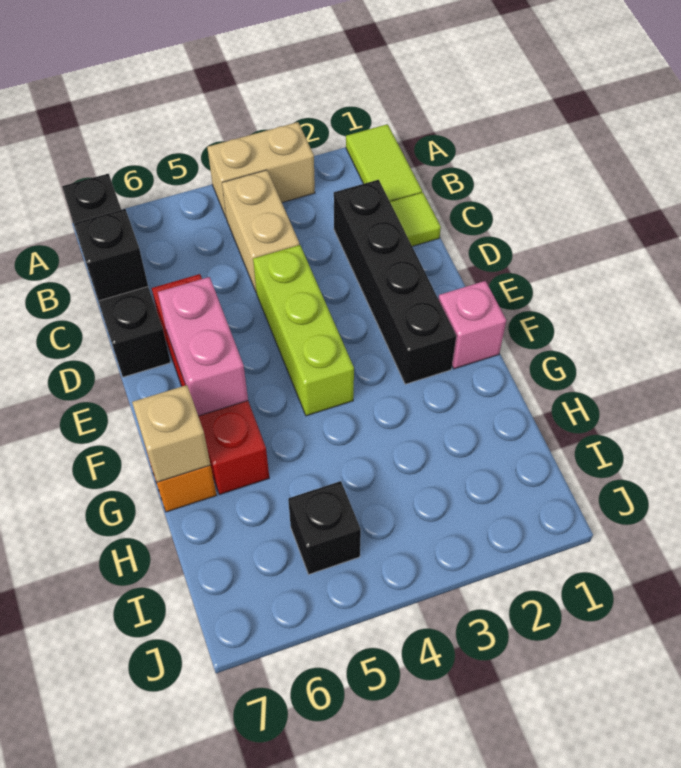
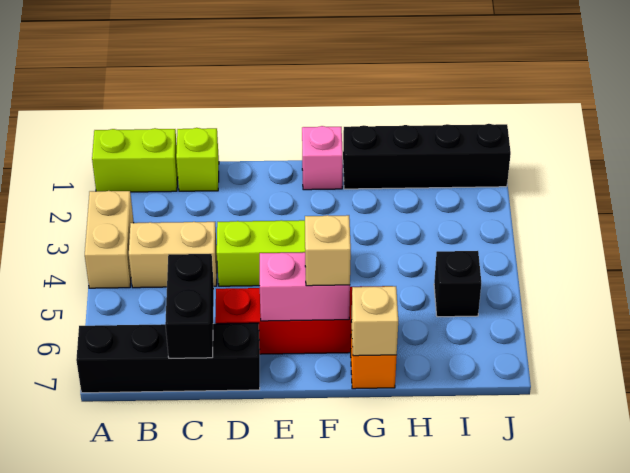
lime tile A1:B1 level 1 -> lime brick A1:B1 level 1
lime tile C1 level 1 -> lime brick C1 level 1
black brick C2:F2 level 1 -> black brick G1:J1 level 1
black brick C7 level 2 -> black brick C6:C7 level 2
none -> tan brick F6 level 3

